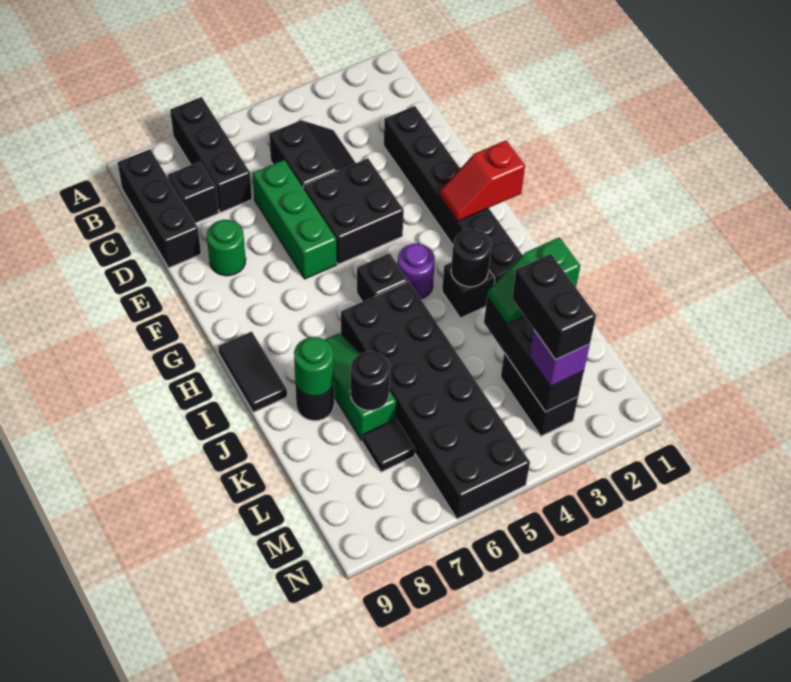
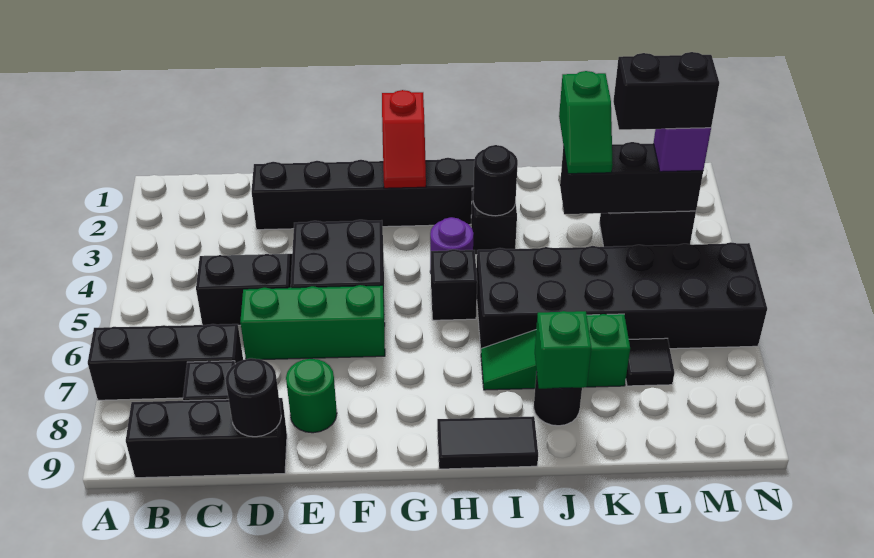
green round brick J8 level 2 -> green brick J8 level 2
black round brick K7 level 2 -> black round brick D9 level 2

